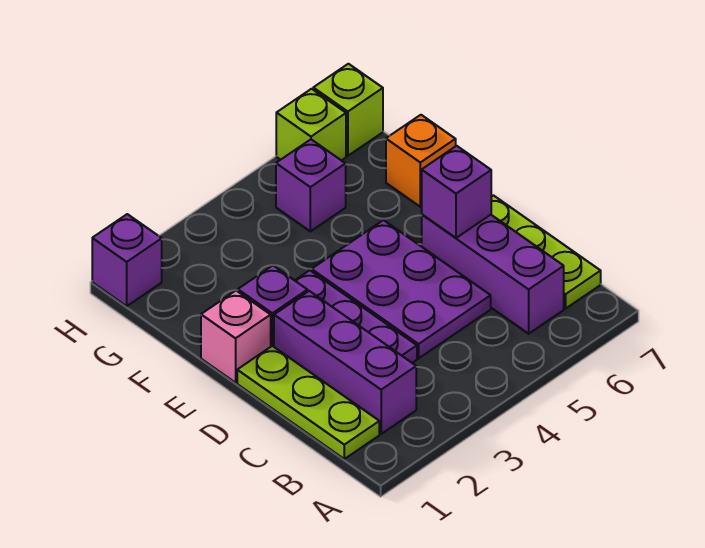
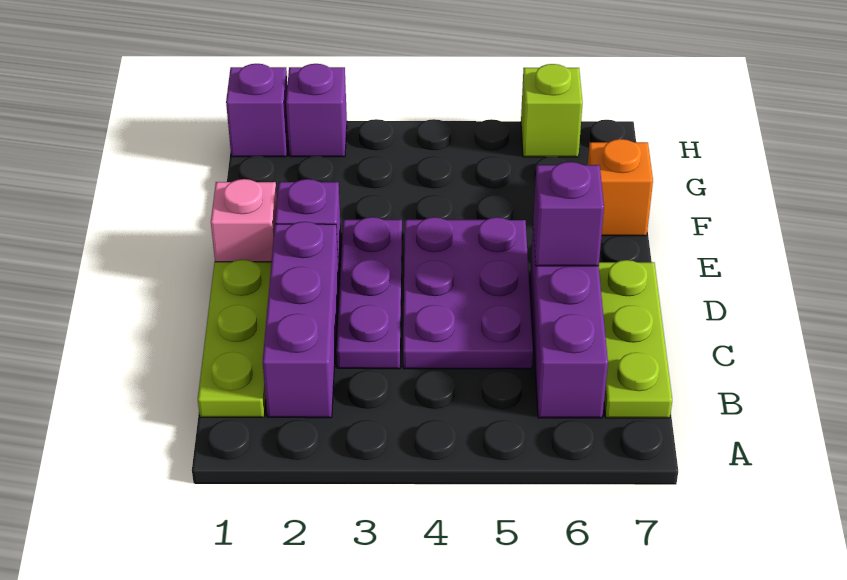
purple brick G5 level 1 -> purple brick H2 level 1
lime brick H7 level 1 -> none

